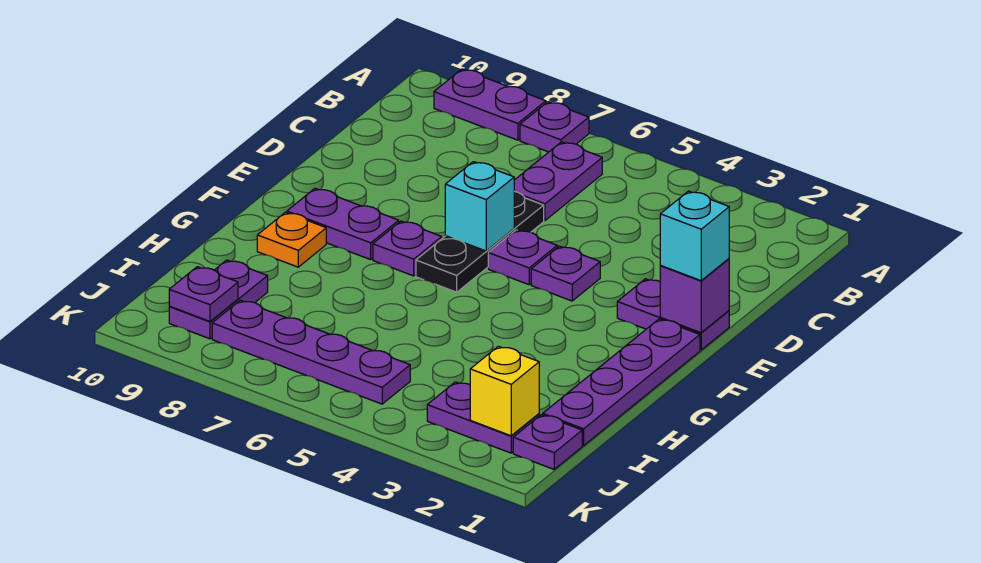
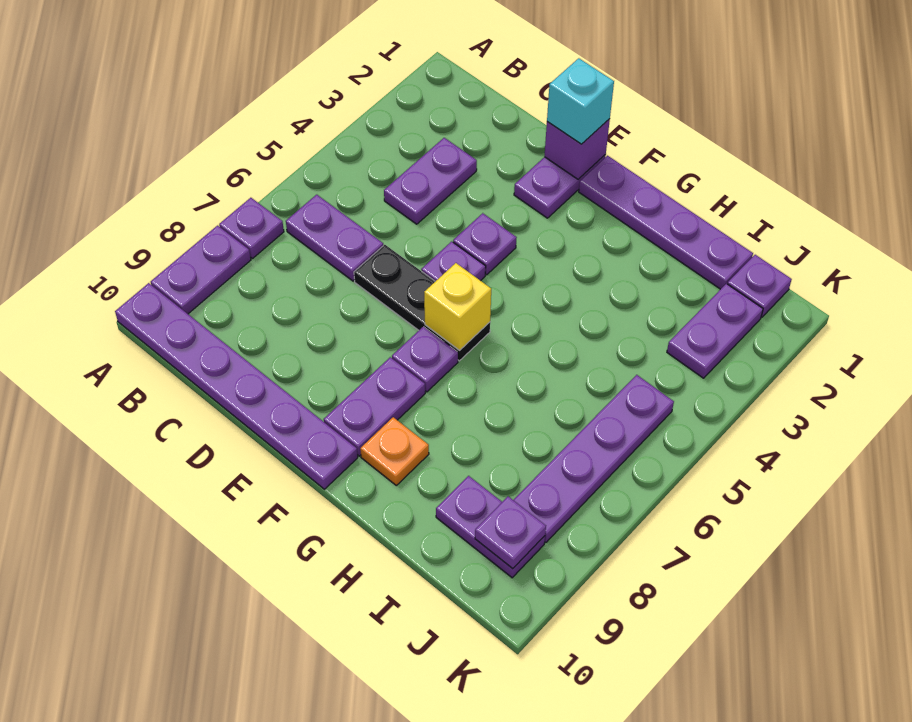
none -> purple plate A10:F10 level 1
none -> purple plate C3:C4 level 1
cyan brick E6 level 2 -> none
yellow brick J2 level 2 -> yellow brick F6 level 2

